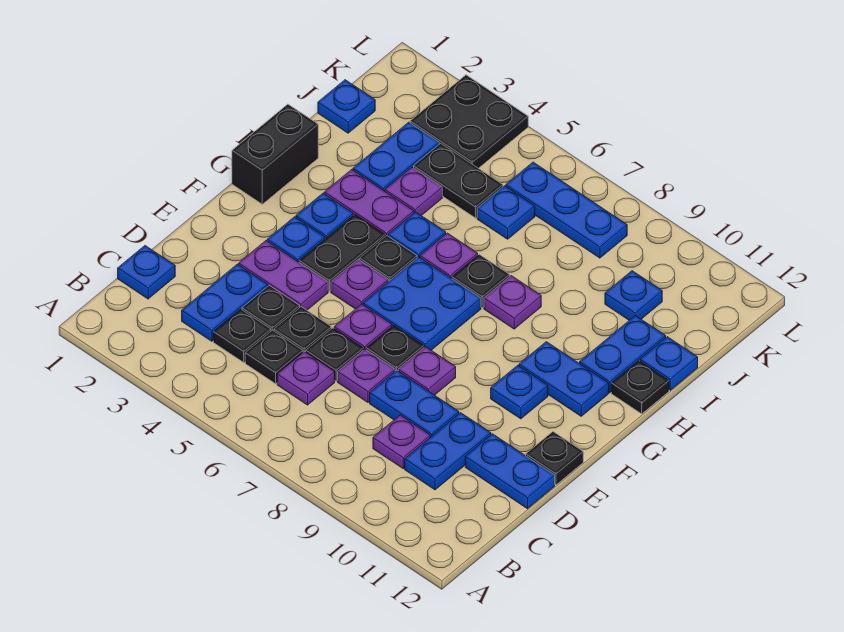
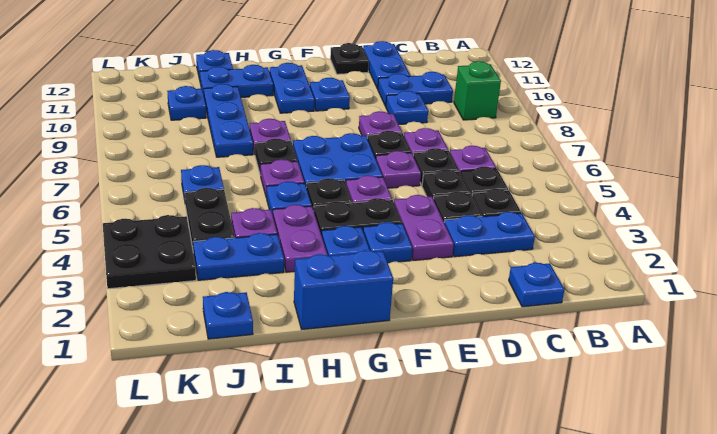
none -> green brick B9 level 1
purple plate C9 level 1 -> none
blue plate D8:D9 level 1 -> blue plate D9 level 1
black brick G1:H1 level 1 -> blue brick G1:H1 level 1
black plate H12 level 1 -> none
blue plate K6:K8 level 1 -> blue plate I8:I10 level 1

